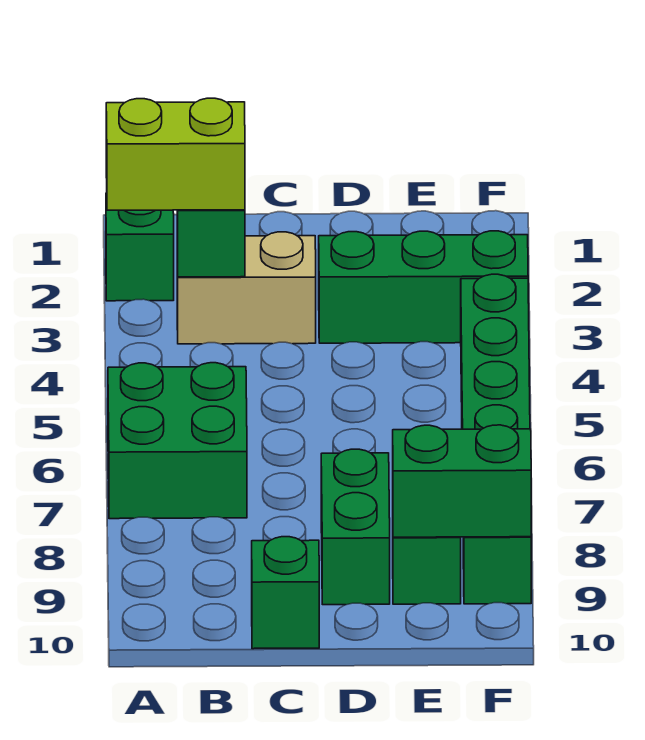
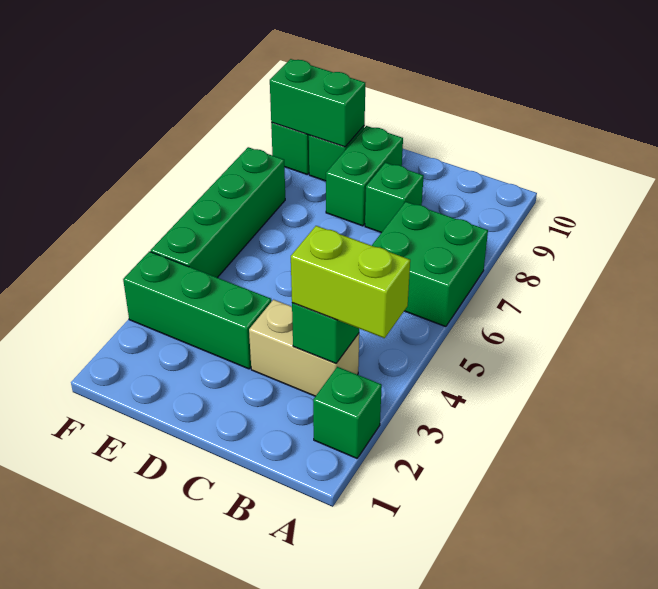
green brick C10 level 1 -> green brick C8 level 1

